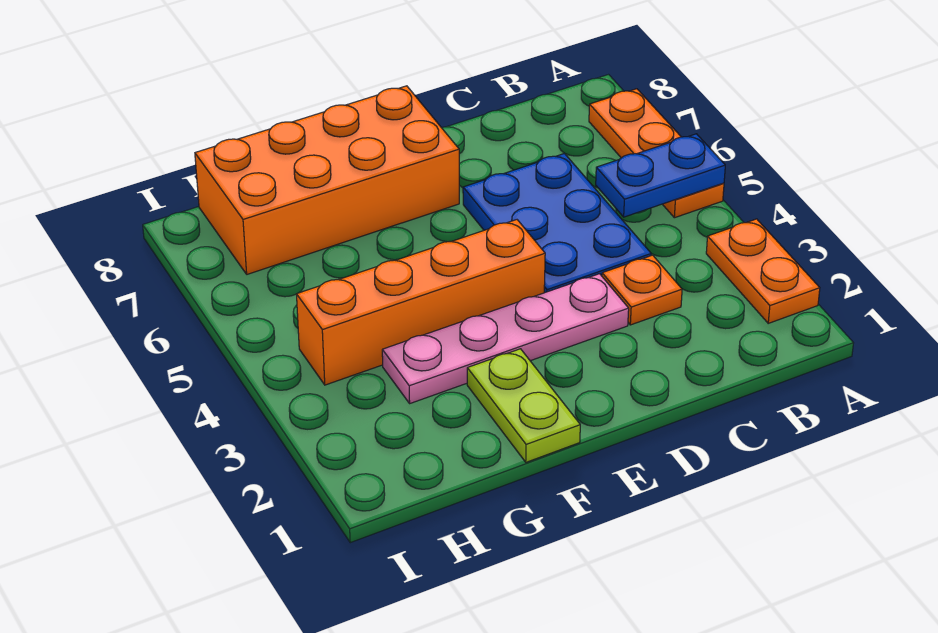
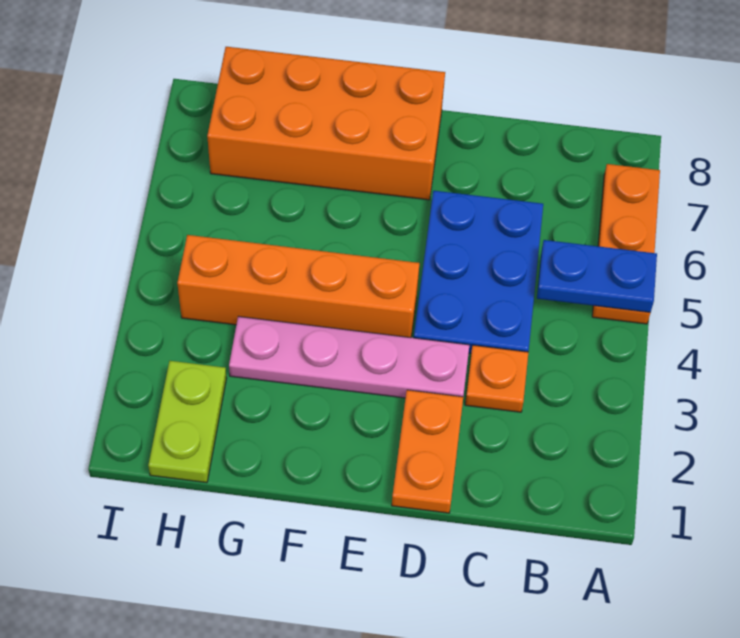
orange plate A2:A3 level 1 -> orange plate D1:D2 level 1
lime plate F1:F2 level 1 -> lime plate H1:H2 level 1

